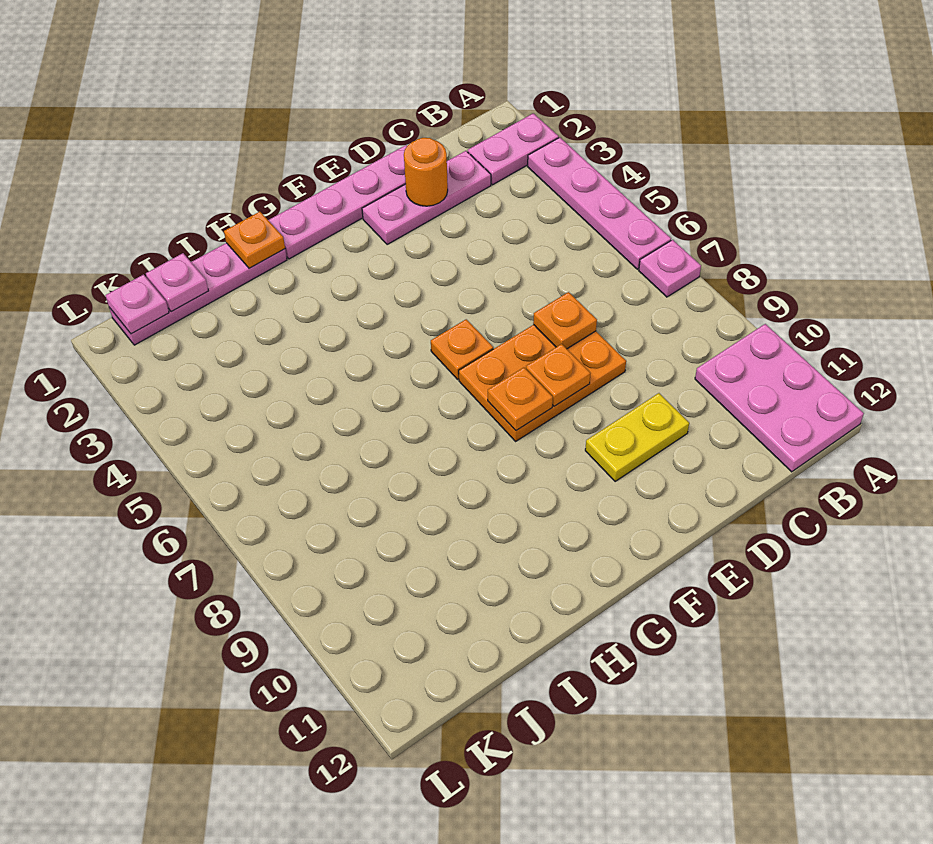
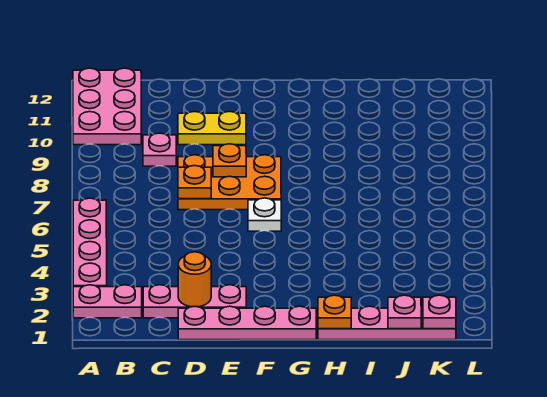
pink plate A7 level 1 -> pink plate C9 level 1
orange plate F6 level 1 -> white plate F6 level 1
orange plate F8 level 2 -> none

